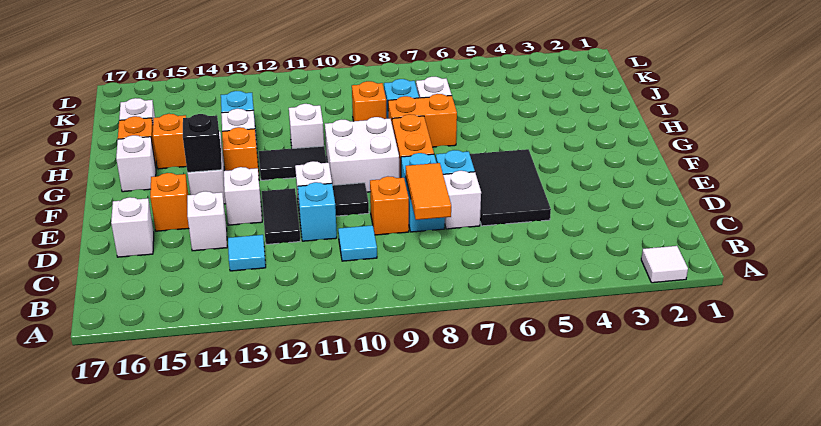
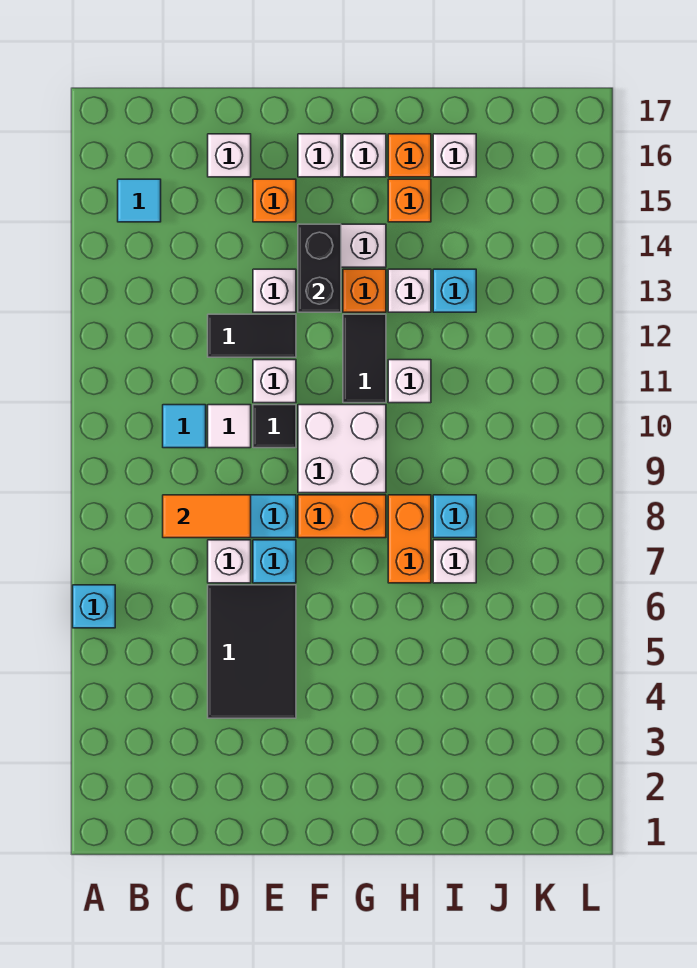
white tile A2 level 1 -> white tile D10 level 1
cyan tile C13 level 1 -> cyan tile B15 level 1
black tile D5:F6 level 1 -> black tile D4:E6 level 1
orange brick D9 level 1 -> none
cyan brick D11 level 1 -> cyan brick A6 level 1
white brick D14 level 1 -> white brick F16 level 1
black brick F14 level 2 -> black brick F13:F14 level 2
orange brick I9 level 1 -> none

